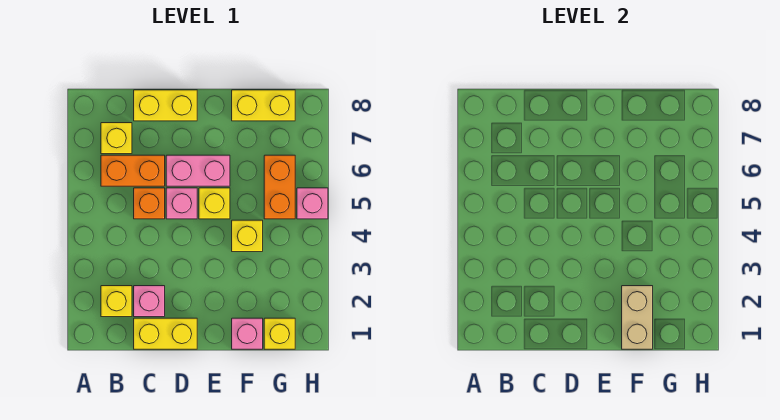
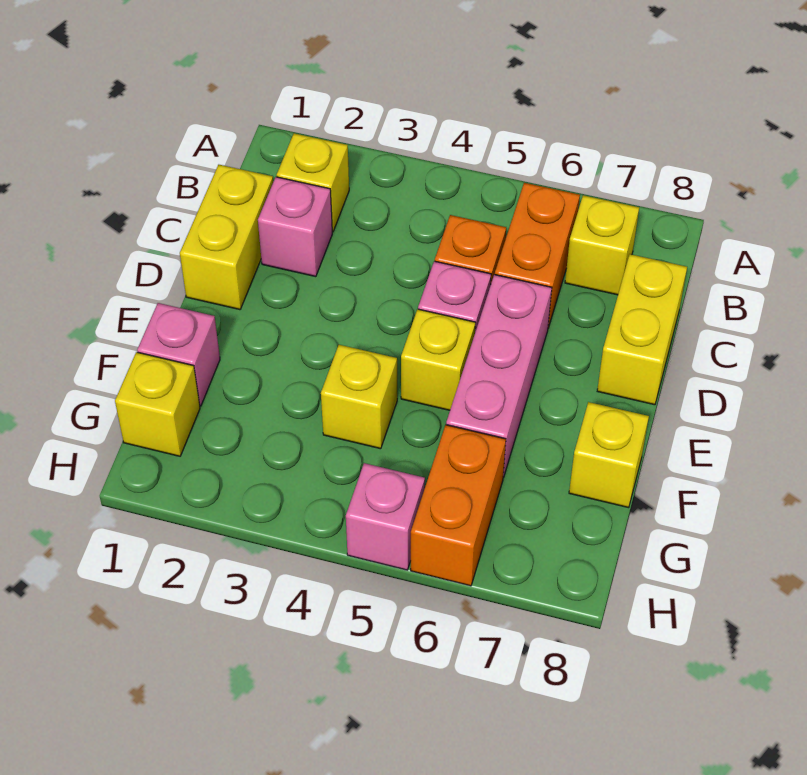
pink brick D6:E6 level 1 -> pink brick D6:F6 level 1
tan brick F1:F2 level 2 -> none
yellow brick F8:G8 level 1 -> yellow brick F8 level 1
orange brick G5:G6 level 1 -> orange brick G6:H6 level 1

